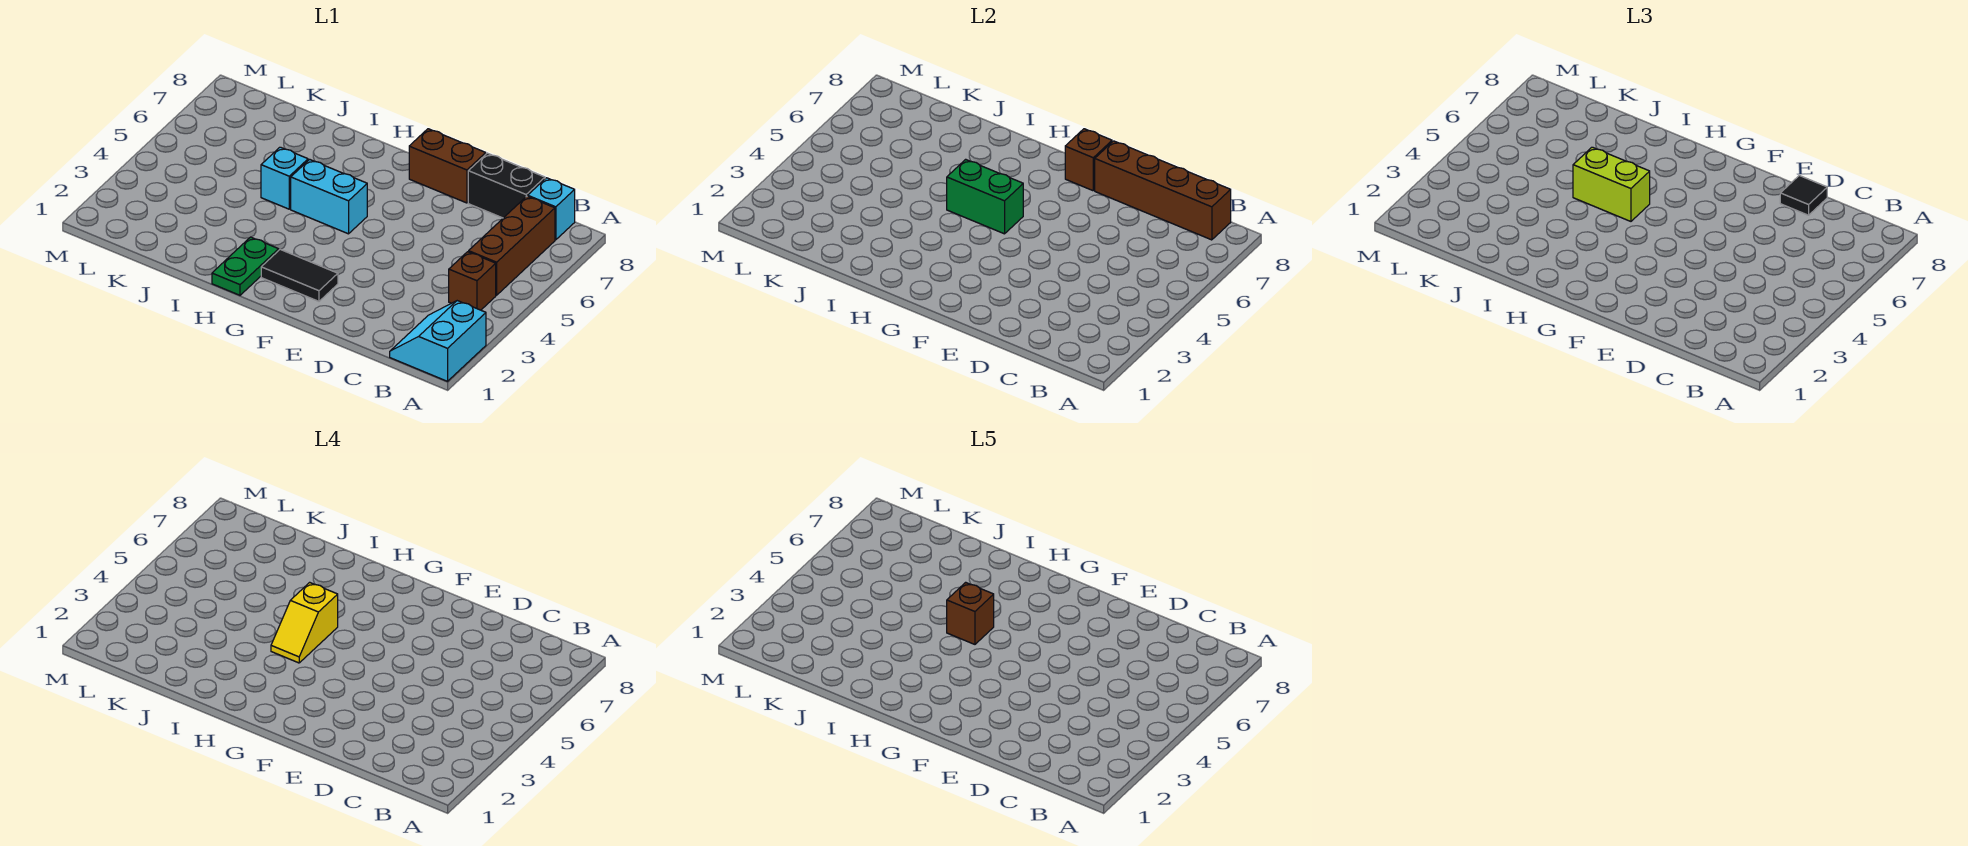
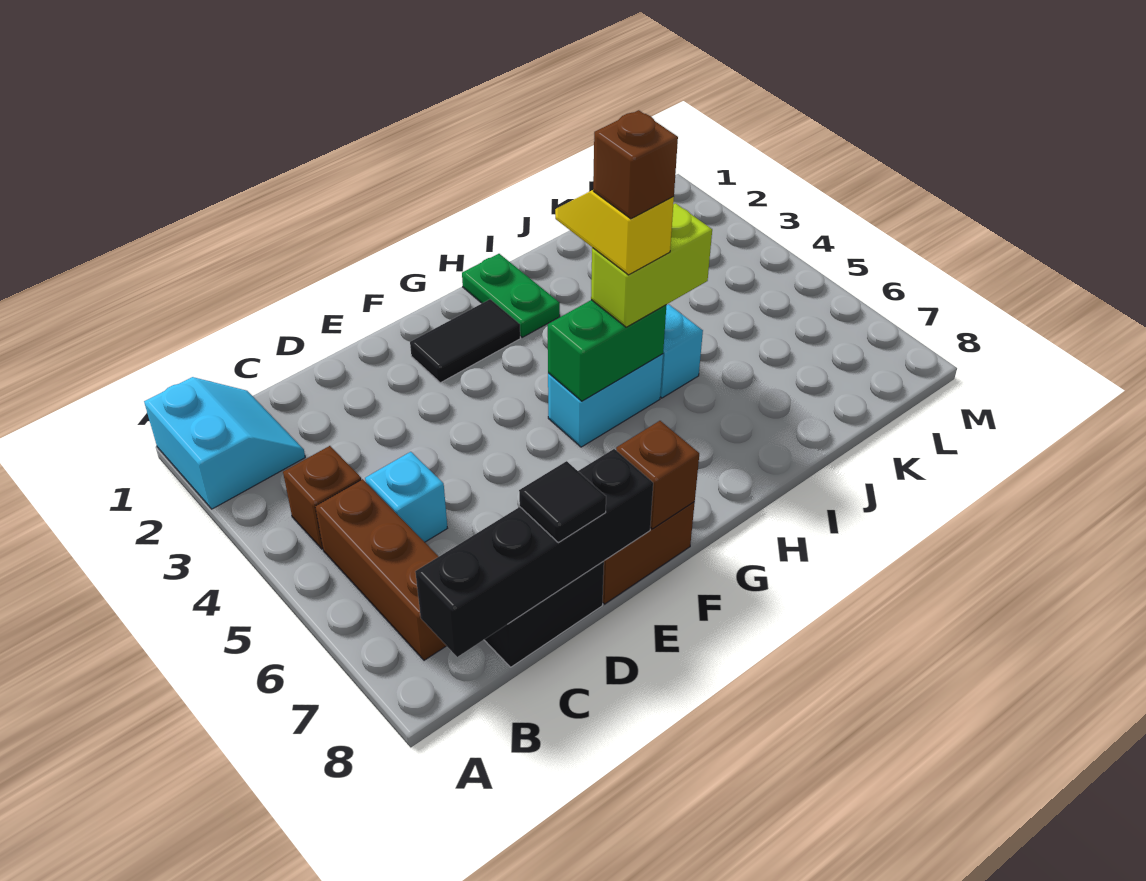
cyan brick B8 level 1 -> cyan brick C5 level 1
brown brick B8:E8 level 2 -> black brick B8:E8 level 2

